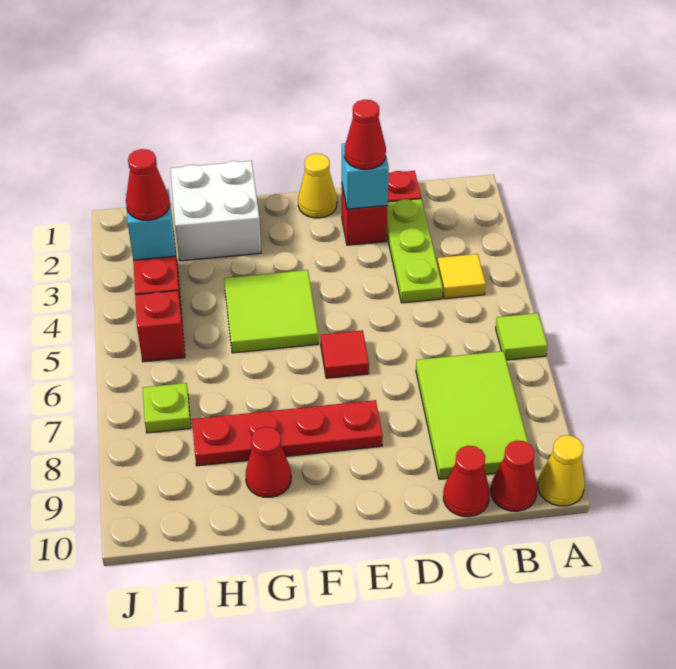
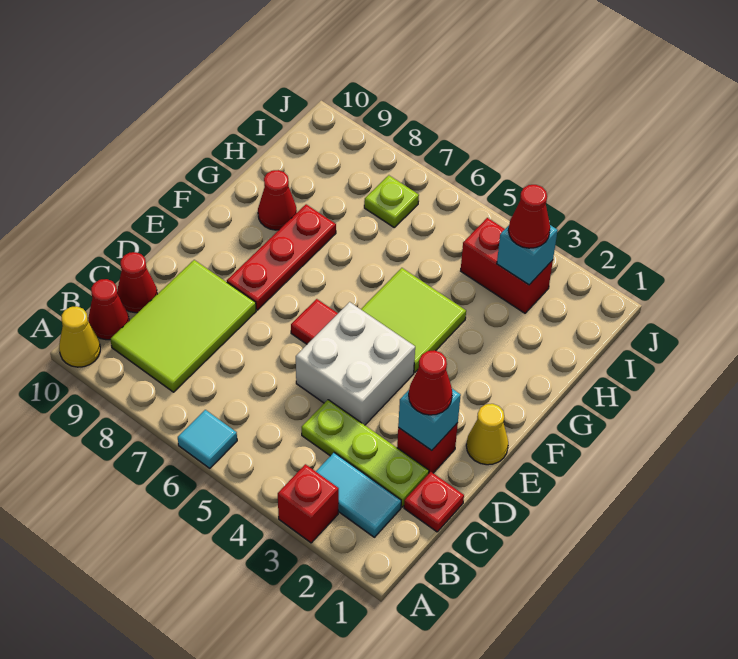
lime tile A6 level 1 -> cyan tile A6 level 1
none -> cyan tile B2:B3 level 1
yellow tile B4 level 1 -> none
lime tile B7:C9 level 1 -> lime tile B8:D9 level 1
red plate E8:H8 level 1 -> red plate E8:G8 level 1
white brick G1:H2 level 1 -> white brick D4:E5 level 1
red brick I5 level 1 -> red brick A3 level 1

